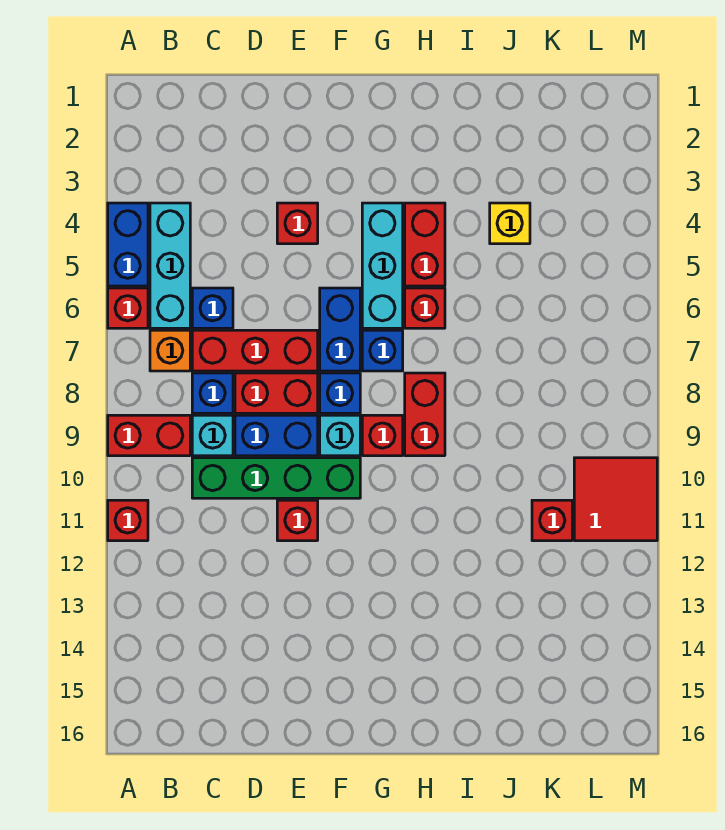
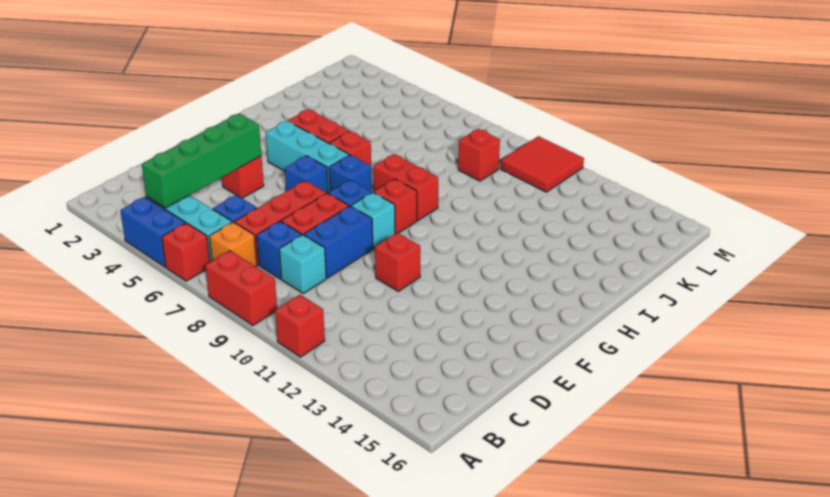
red brick A9:B9 level 1 -> red brick A8:A9 level 1
green brick C10:F10 level 1 -> green brick B4:E4 level 2
blue brick F6:F7 level 1 -> blue brick F6 level 1
yellow brick J4 level 1 -> none
red brick K11 level 1 -> red brick K9 level 1

